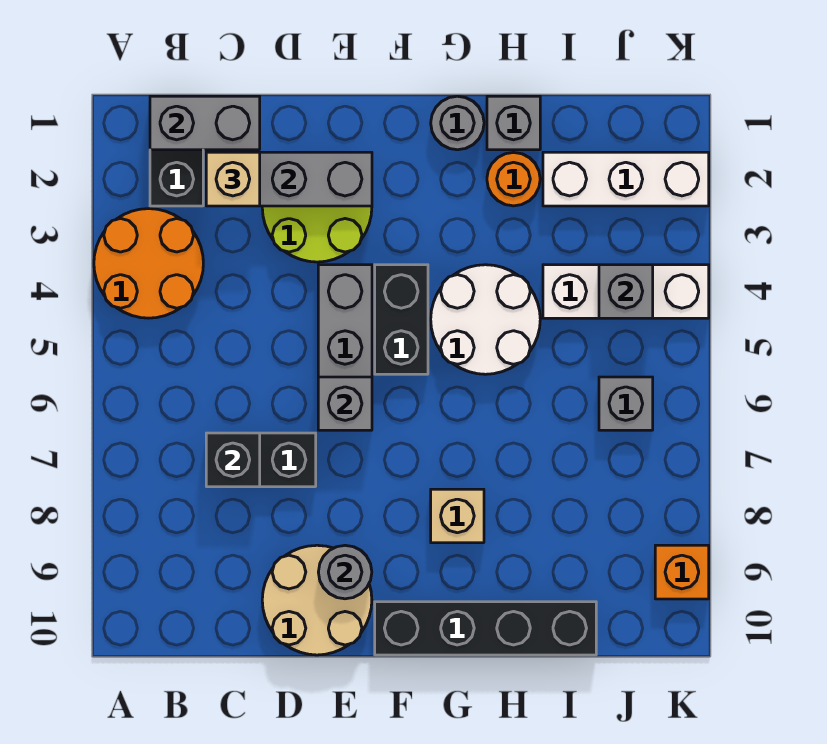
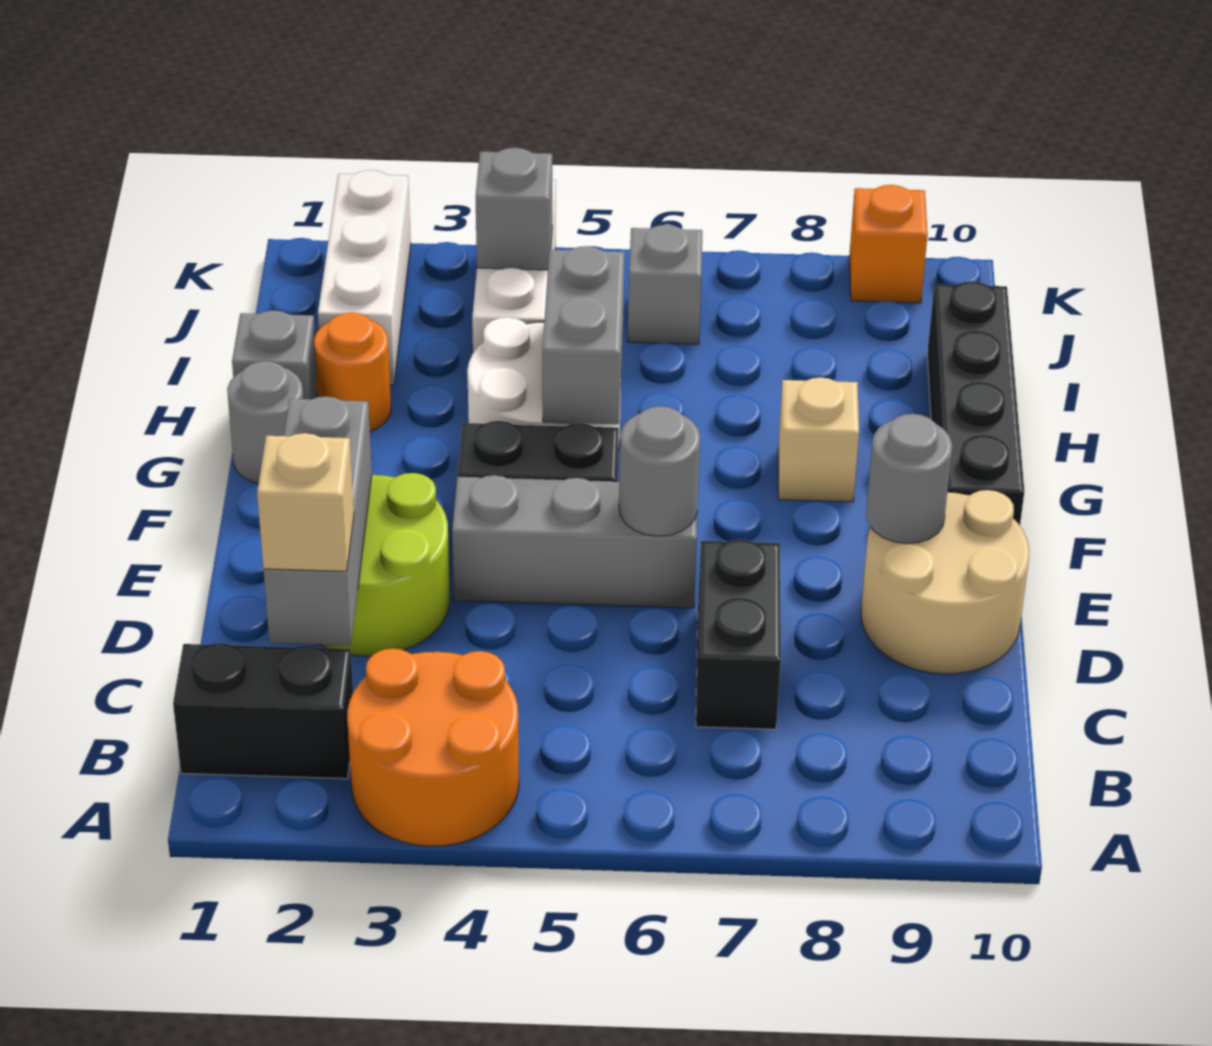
grey brick B1:C1 level 2 -> grey brick G5:H5 level 2
black brick C7 level 2 -> none
grey brick E6 level 2 -> grey round brick E6 level 2

